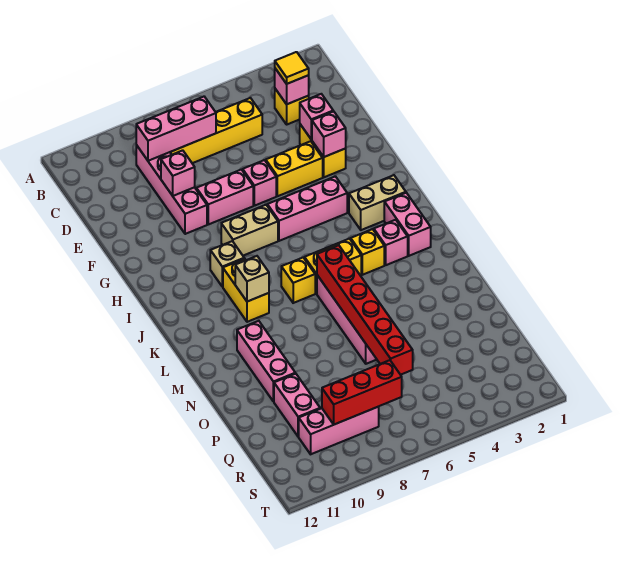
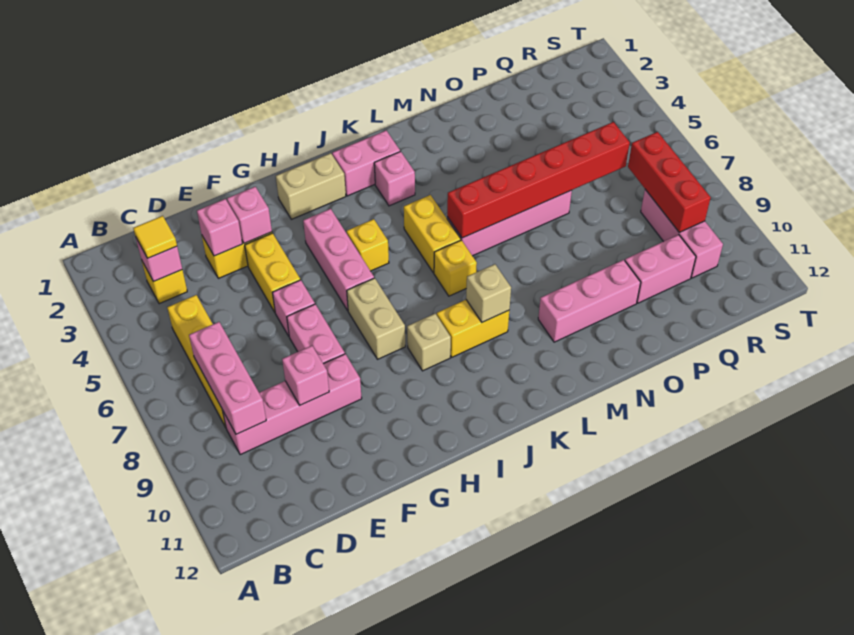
tan brick I2:I3 level 1 -> tan brick H2:I2 level 1
yellow brick K4 level 1 -> yellow brick I5 level 1

